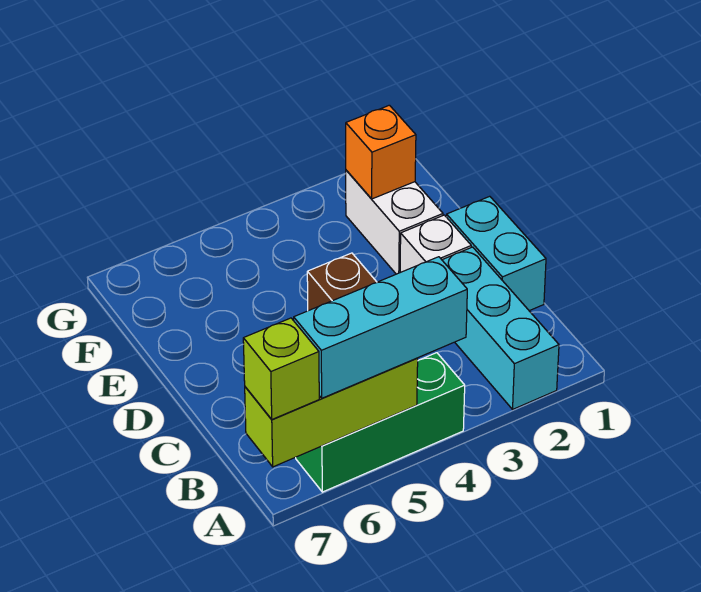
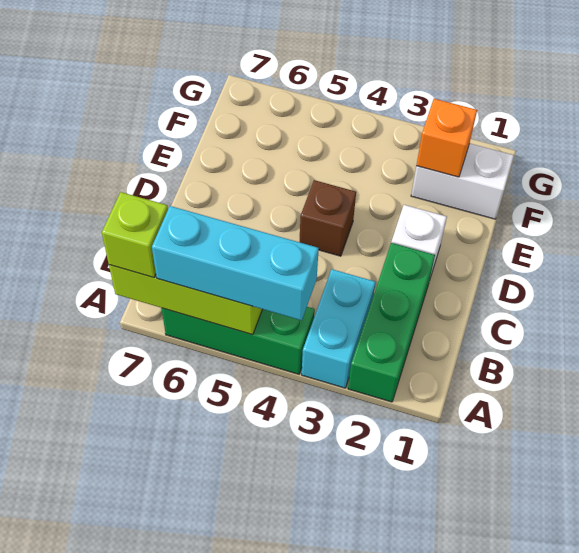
cyan brick A2:C2 level 1 -> green brick A2:C2 level 1
cyan brick C1:D1 level 1 -> cyan brick A3:B3 level 1
white brick E2:F2 level 1 -> white brick F1:F2 level 1

